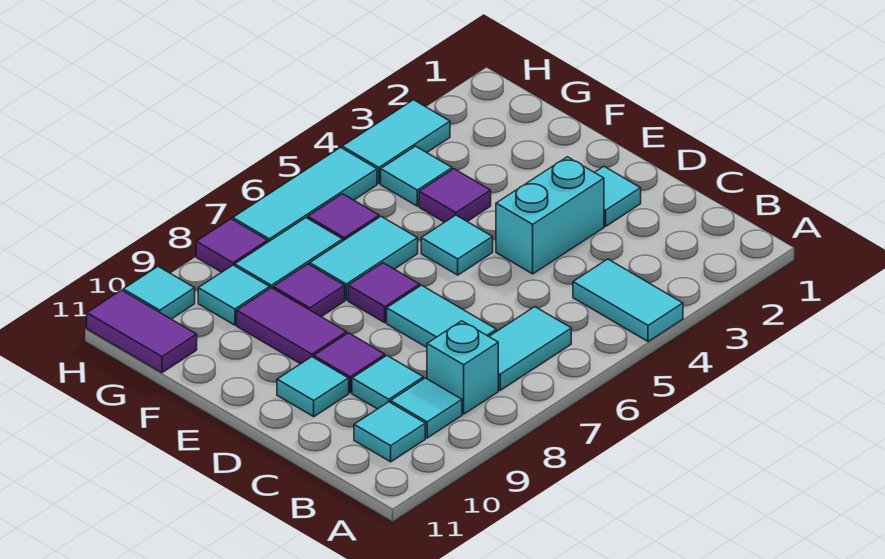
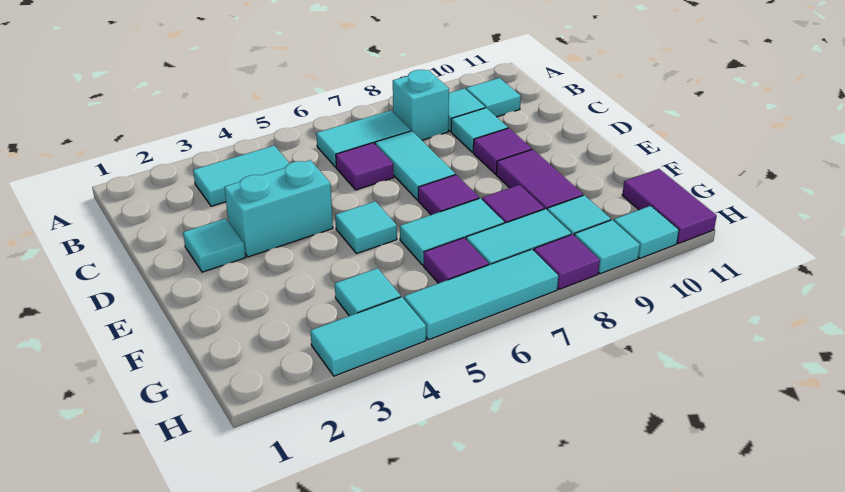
cyan tile A4:B4 level 1 -> cyan tile B3:B4 level 1
cyan tile D10 level 1 -> cyan tile H9 level 1
purple tile F4 level 1 -> purple tile C6 level 1

